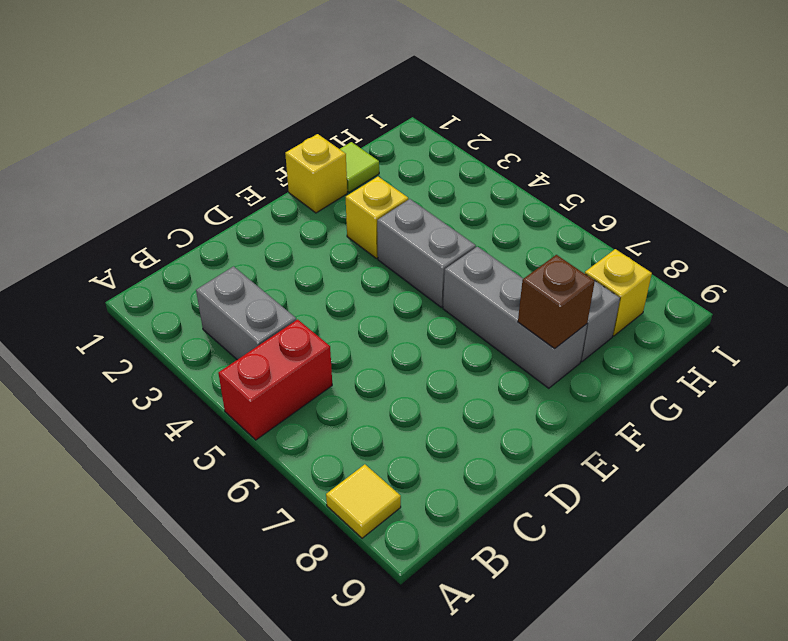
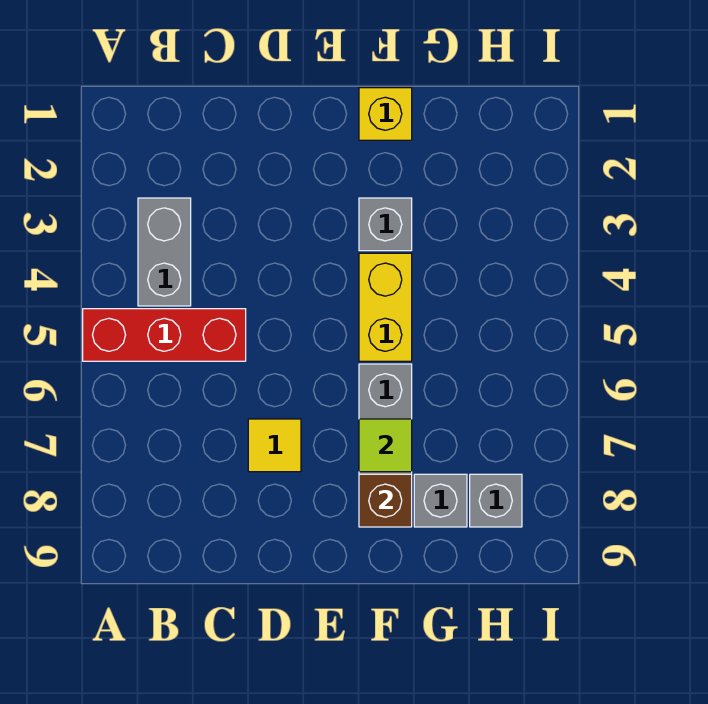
red brick A5:B5 level 1 -> red brick A5:C5 level 1
yellow tile A8 level 1 -> yellow tile D7 level 1
yellow brick F3 level 1 -> grey brick F3 level 1
grey brick F4:F5 level 1 -> yellow brick F4:F5 level 1
lime tile G1 level 1 -> lime tile F7 level 2
yellow brick H8 level 1 -> grey brick H8 level 1

